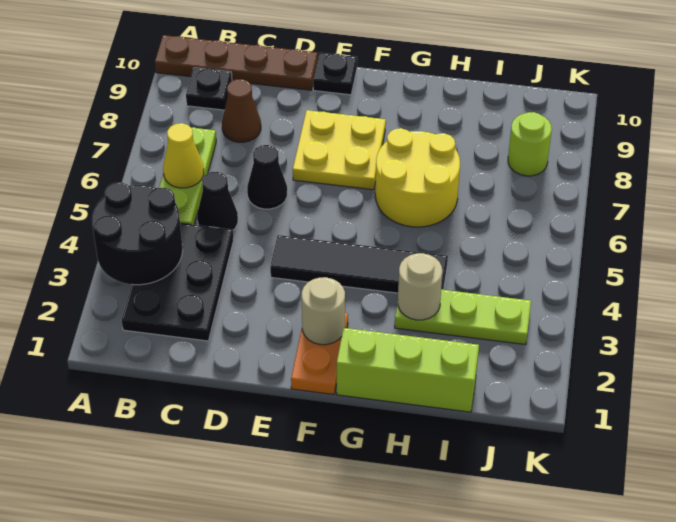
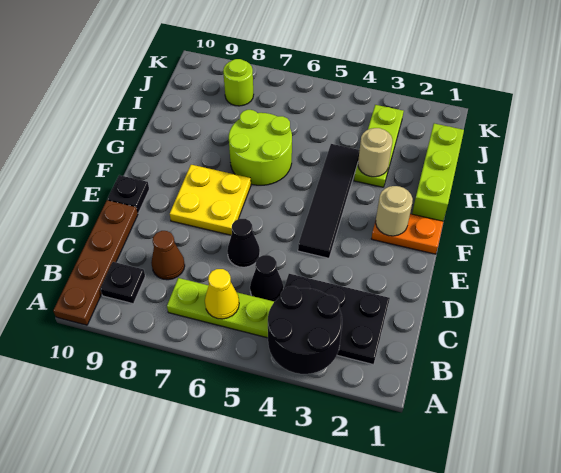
yellow round brick G6:H7 level 1 -> lime round brick G6:H7 level 1

